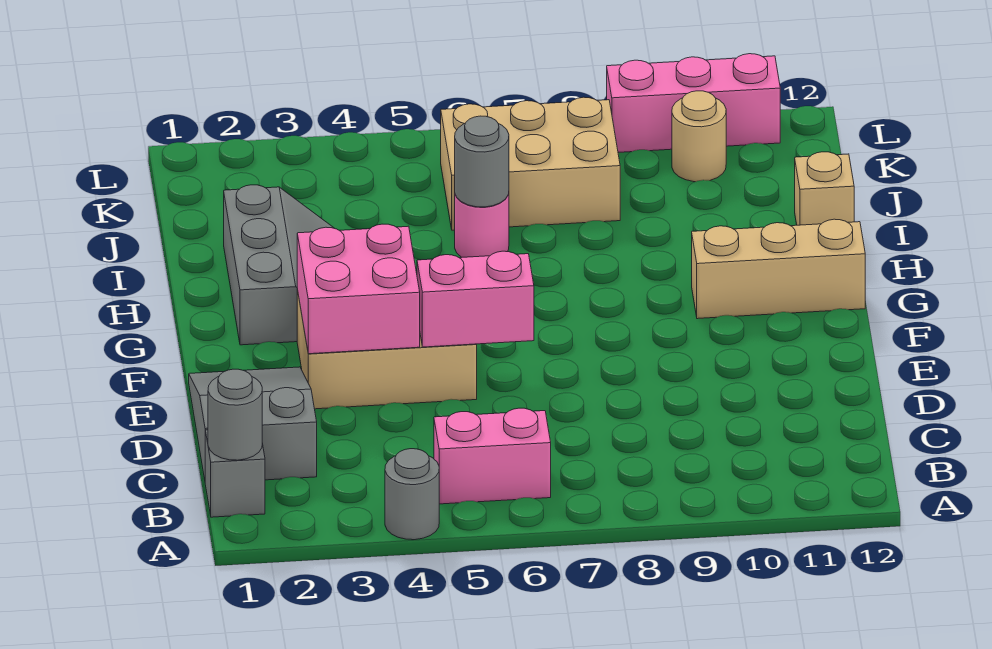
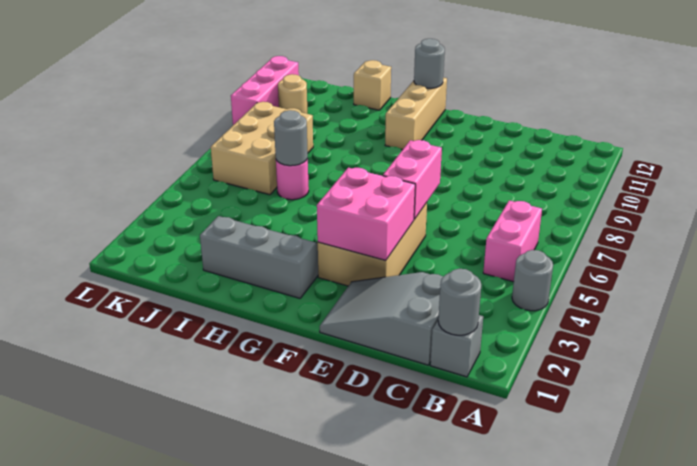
none -> grey round brick G12 level 2

